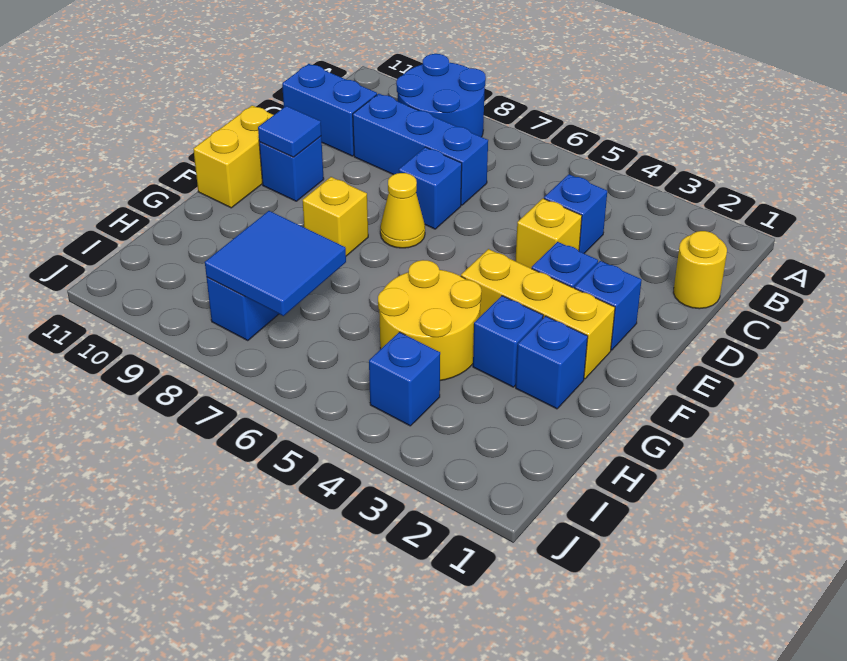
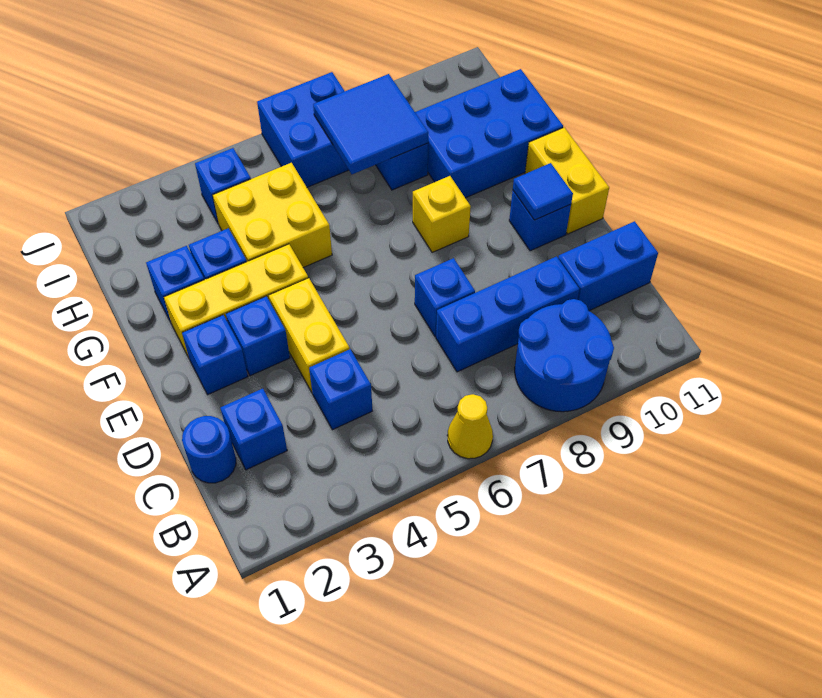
yellow round brick C1 level 1 -> blue round brick C1 level 1
none -> blue brick C2 level 1
yellow brick D4 level 1 -> yellow brick D4:E4 level 1
yellow cone E7 level 1 -> yellow cone A6 level 1
yellow round brick G4:H5 level 1 -> yellow brick G4:H5 level 1
none -> blue brick G9:H11 level 1
none -> blue brick I6:J7 level 1

